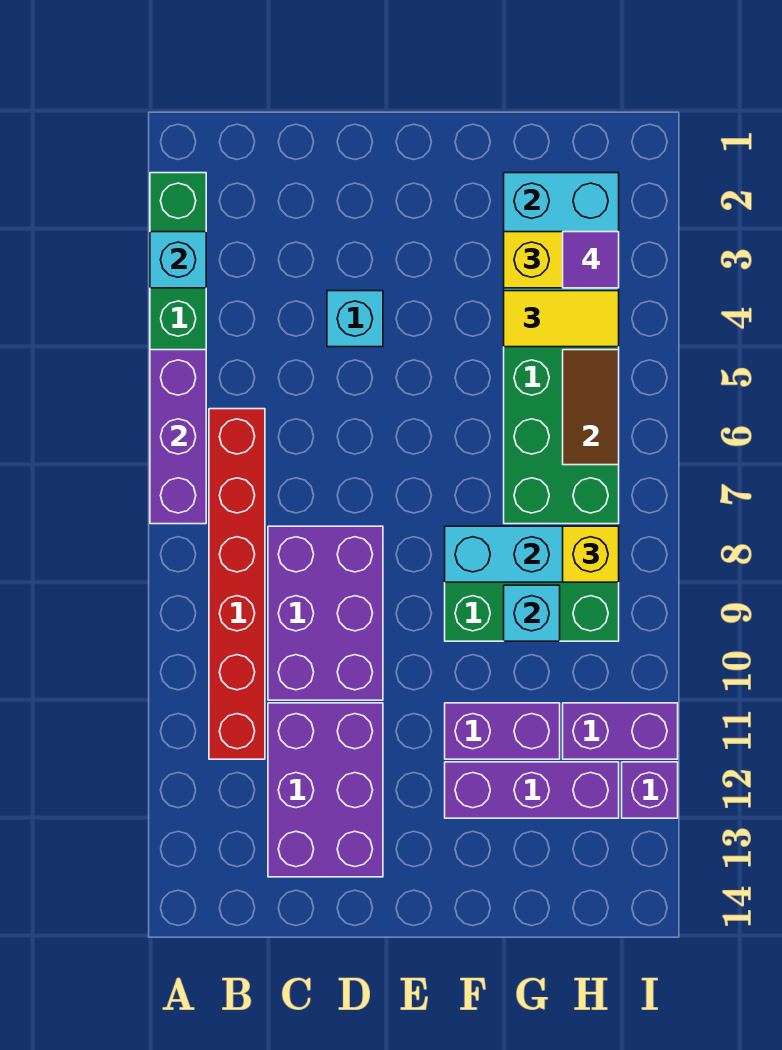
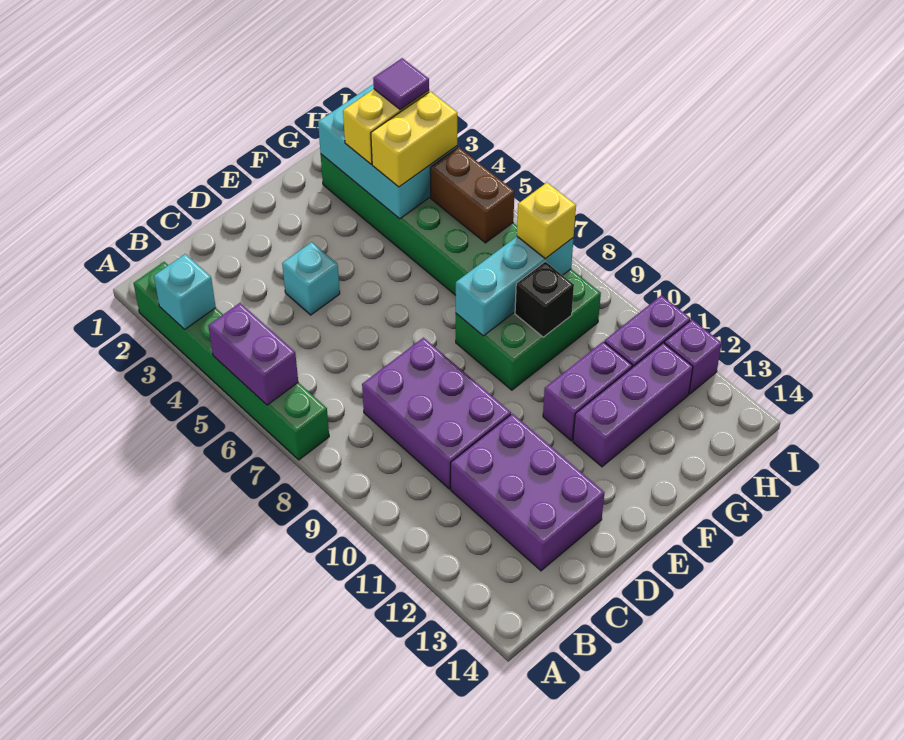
purple brick A5:A7 level 2 -> purple brick A5:A6 level 2
red brick B6:B11 level 1 -> none
yellow tile G4:H4 level 3 -> yellow brick G4:H4 level 3
cyan brick G9 level 2 -> black brick G9 level 2
brown tile H5:H6 level 2 -> brown brick H5:H6 level 2

